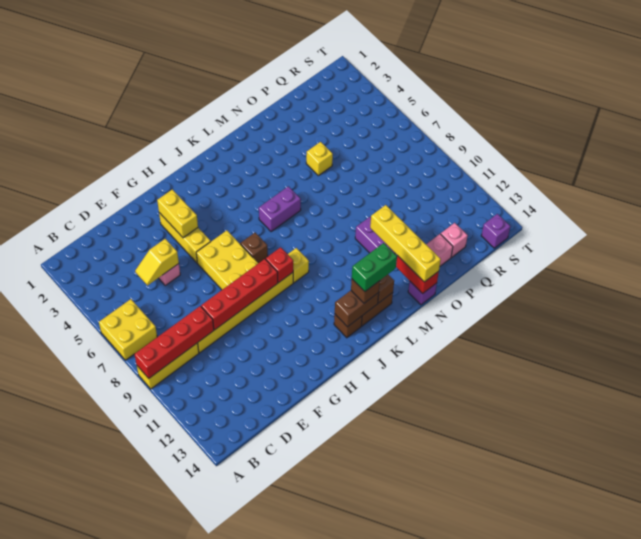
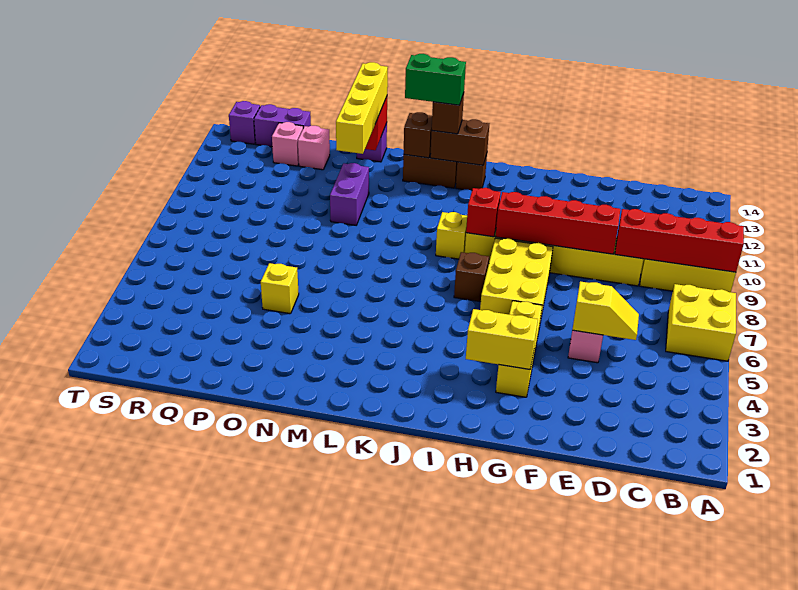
yellow brick G3:G4 level 2 -> yellow brick G3:H3 level 2
purple brick K6:L6 level 1 -> purple brick Q14:R14 level 1

